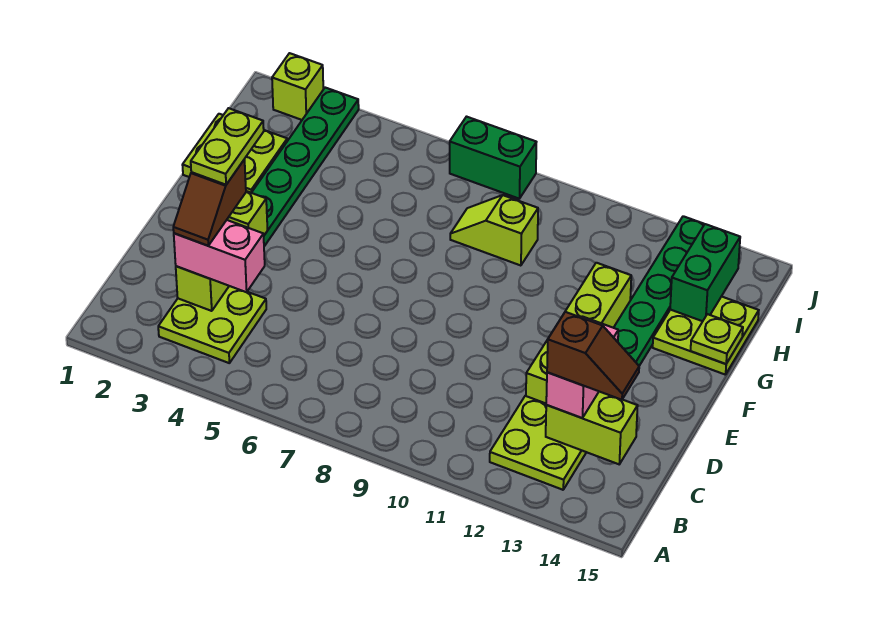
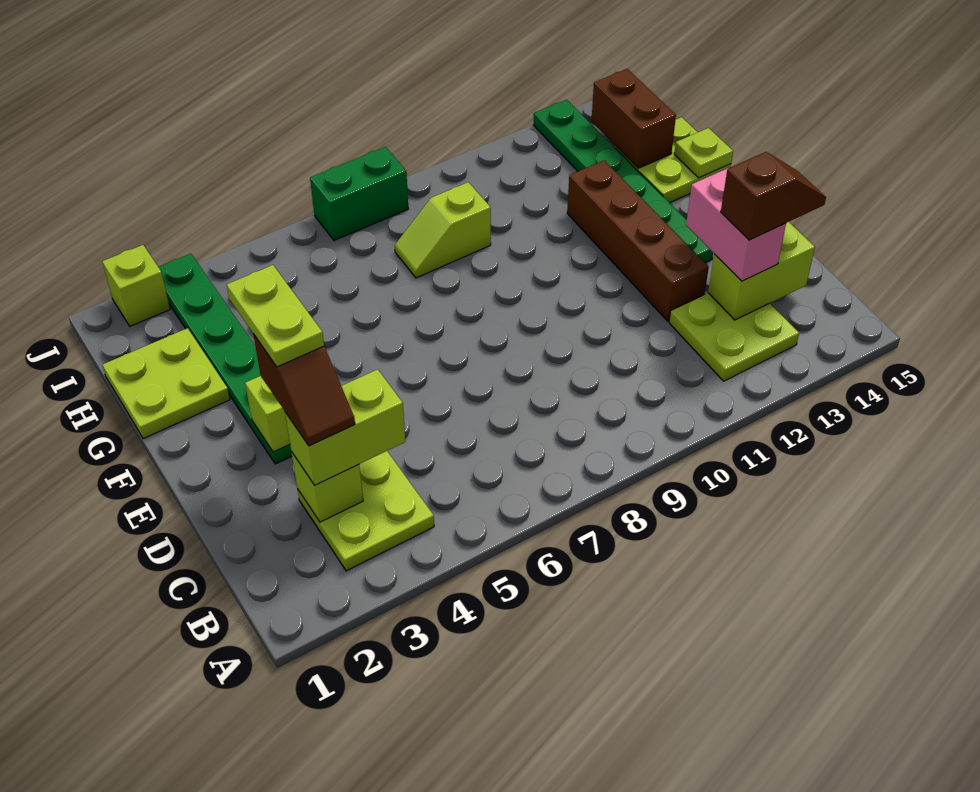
pink brick C3:C4 level 3 -> lime brick C3:C4 level 3
lime brick D12:G12 level 1 -> brown brick D12:G12 level 1
green brick H14:I14 level 2 -> brown brick H14:I14 level 2

